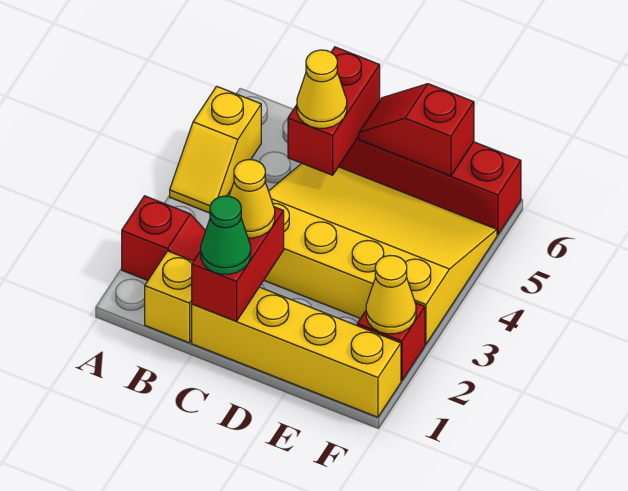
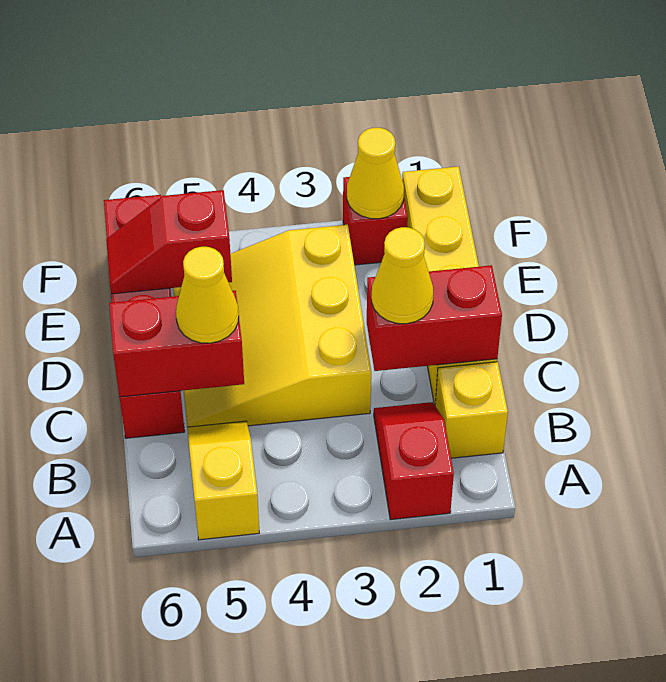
yellow slope A4:A5 level 1 top 5 -> yellow slope A5:B5 level 1 top A
green cone C1 level 3 -> none
yellow slope C3:F5 level 1 top 3 -> yellow slope C3:E5 level 1 top 3
red slope D6:E6 level 2 top E -> red slope E5:E6 level 2 top 5

